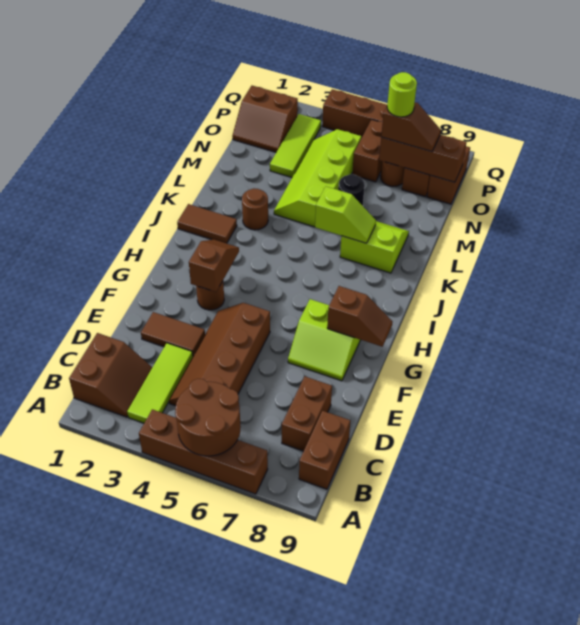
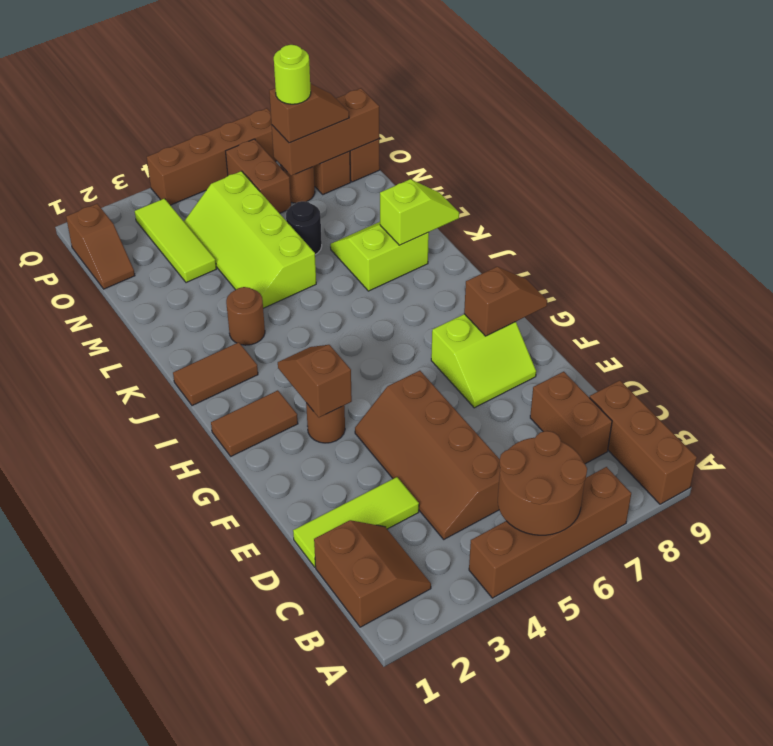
lime tile B3:D3 level 1 -> lime tile D1:D3 level 1
brown brick B9:C9 level 1 -> brown brick A9:C9 level 1
brown tile E2:E3 level 1 -> brown tile H1:H2 level 1
lime slope K6:K7 level 2 top 6 -> lime slope K8:K9 level 2 top 8
brown slope O1:P2 level 1 top P -> brown slope O1:P1 level 1 top P

